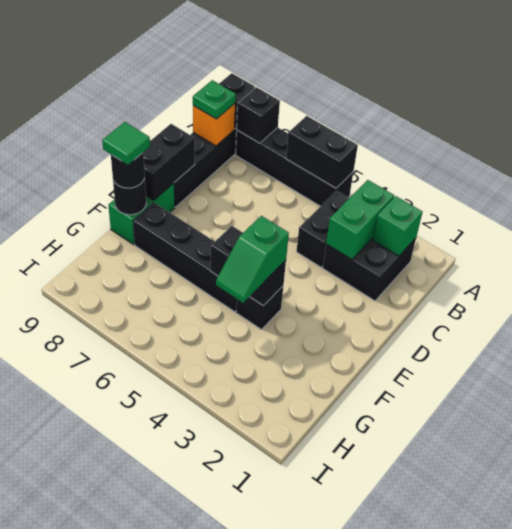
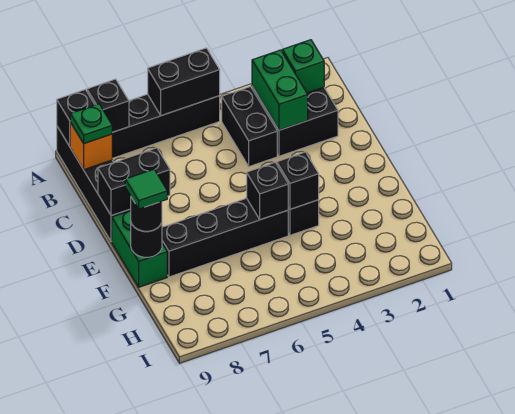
black brick D9:E9 level 2 -> black brick D8:D9 level 2
green slope F4:G4 level 3 top F -> none

